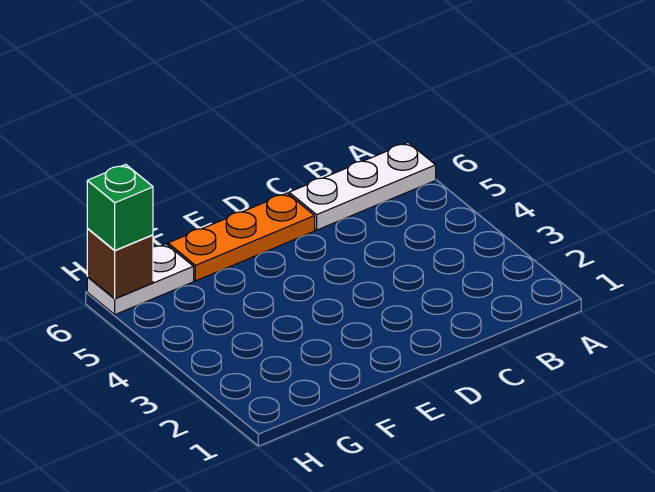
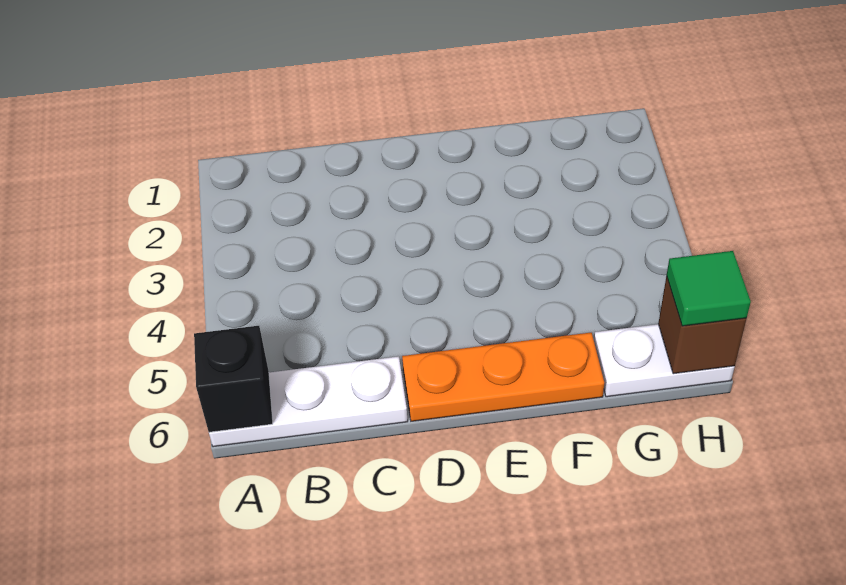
none -> black brick A6 level 2
green brick H6 level 3 -> green tile H6 level 3

